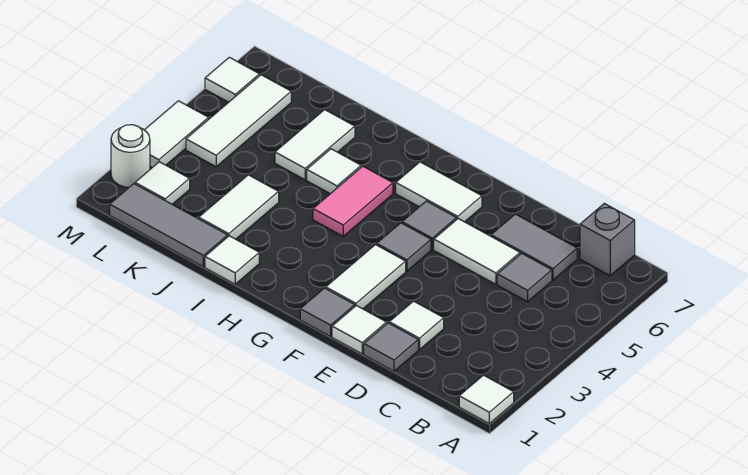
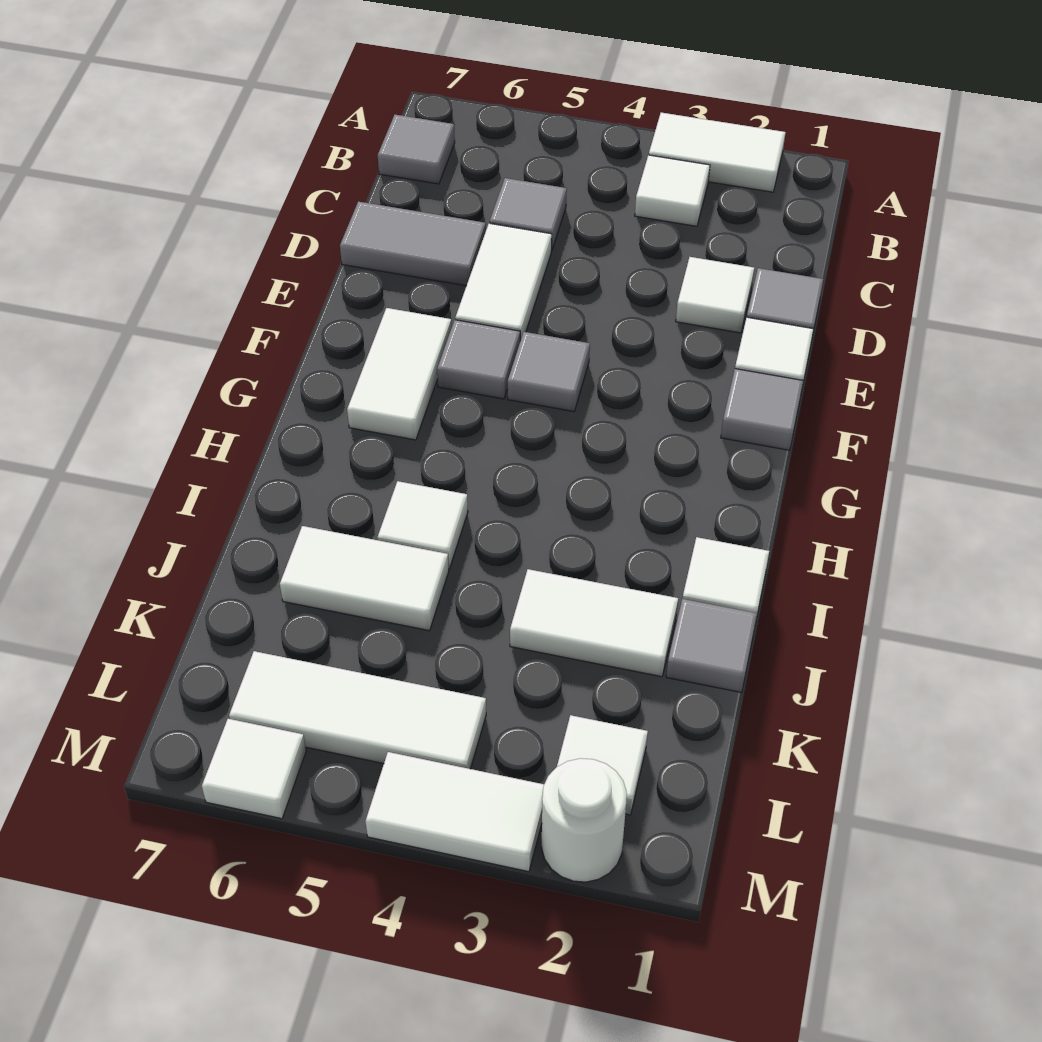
white tile A1 level 1 -> white tile B3 level 1
grey brick B7 level 1 -> grey tile B7 level 1
grey tile C6:D6 level 1 -> grey tile D6:D7 level 1
white tile F2:F3 level 1 -> white tile A2:A3 level 1
pink tile H4:H5 level 1 -> none
grey tile J1:L1 level 1 -> grey tile J1 level 1

